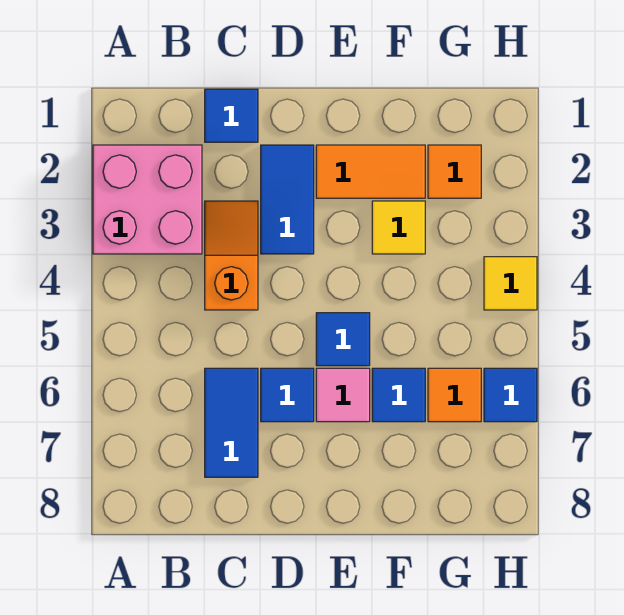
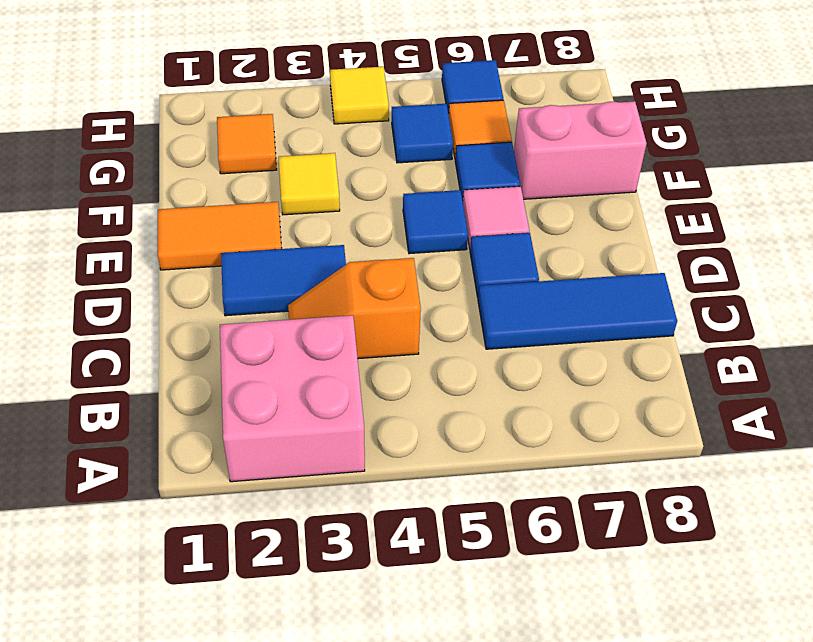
blue tile C1 level 1 -> blue tile G5 level 1
blue tile C6:C7 level 1 -> blue tile C6:C8 level 1
orange tile E2:F2 level 1 -> orange tile E1:E2 level 1
none -> pink brick F7:F8 level 1

